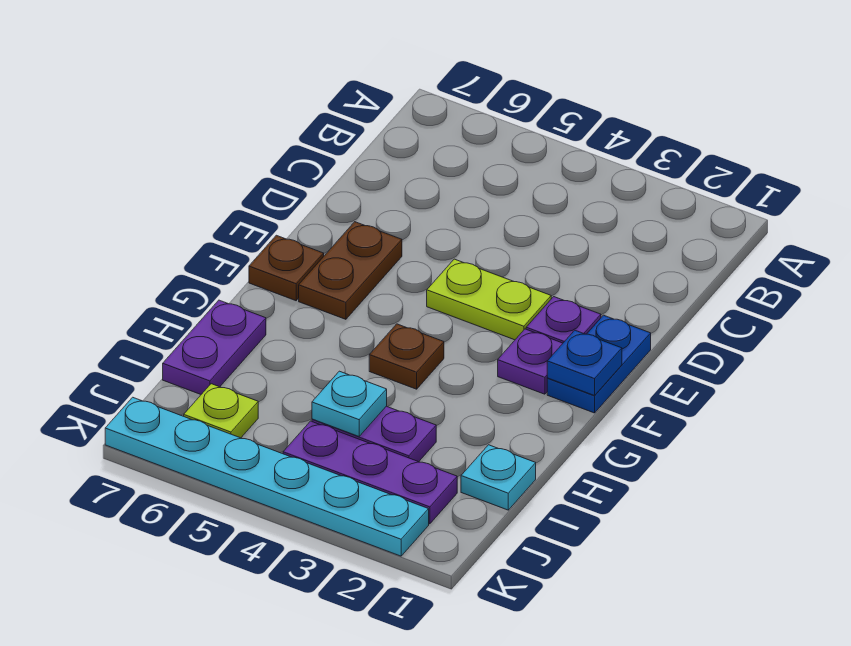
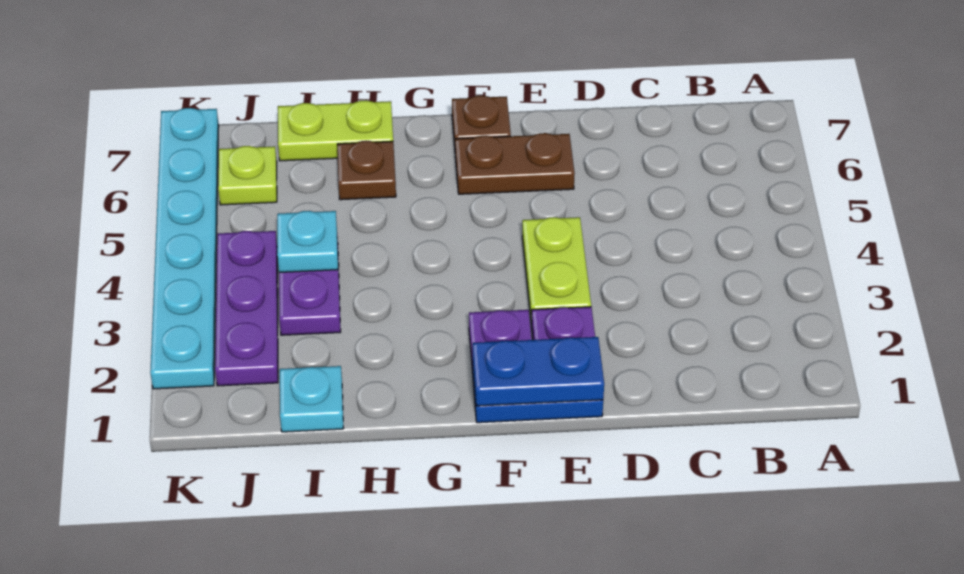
blue plate F1 level 2 -> blue plate E1:F1 level 2
brown plate G4 level 1 -> brown plate H6 level 1
purple plate H7:I7 level 1 -> lime plate H7:I7 level 1

